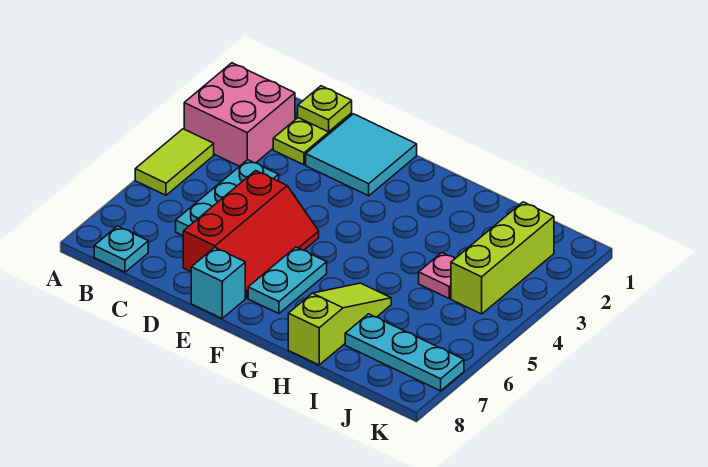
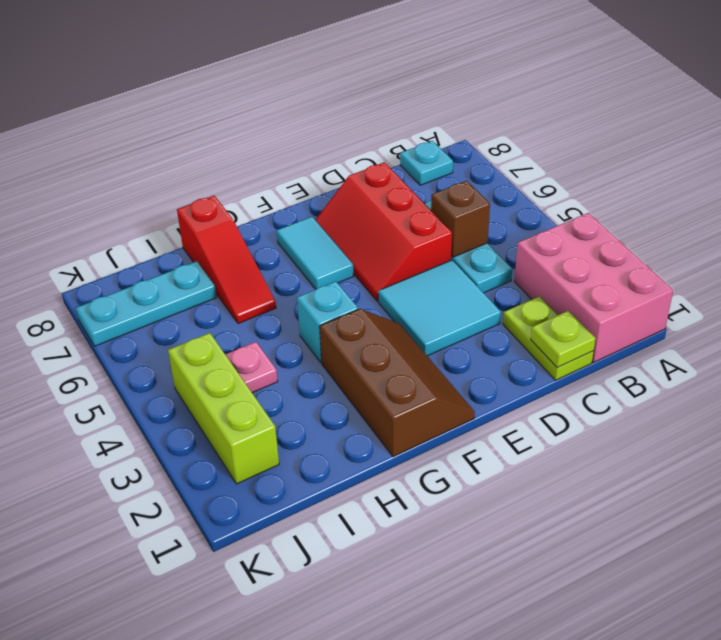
pink brick A2:B3 level 1 -> pink brick A1:B3 level 1
lime tile A4:A5 level 1 -> none
none -> brown brick C5 level 2
cyan tile D1:E2 level 1 -> cyan tile D3:E4 level 1
cyan brick E8 level 1 -> cyan brick G4 level 1
none -> brown slope F1:G3 level 1 top G
cyan plate F6:F7 level 1 -> cyan tile F6:F7 level 1
lime slope H6:H8 level 1 top 8 -> red slope H6:H8 level 1 top 8

